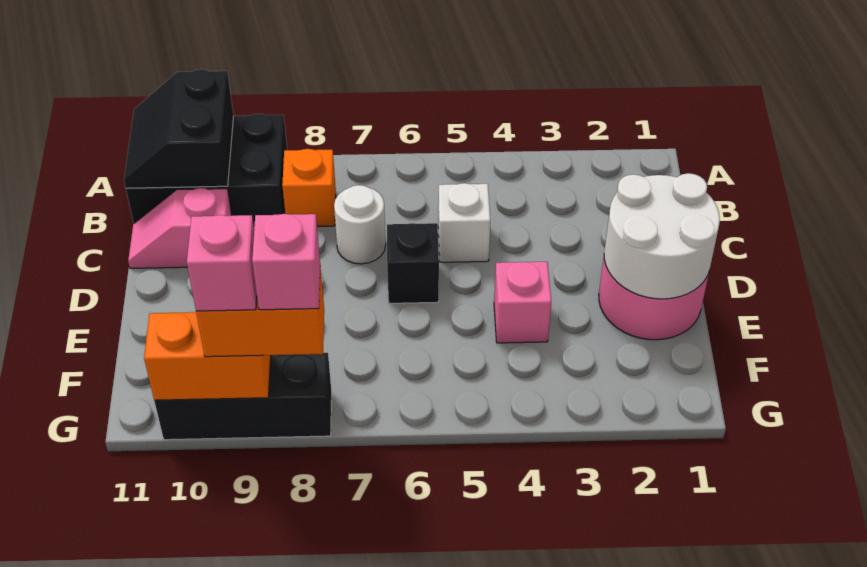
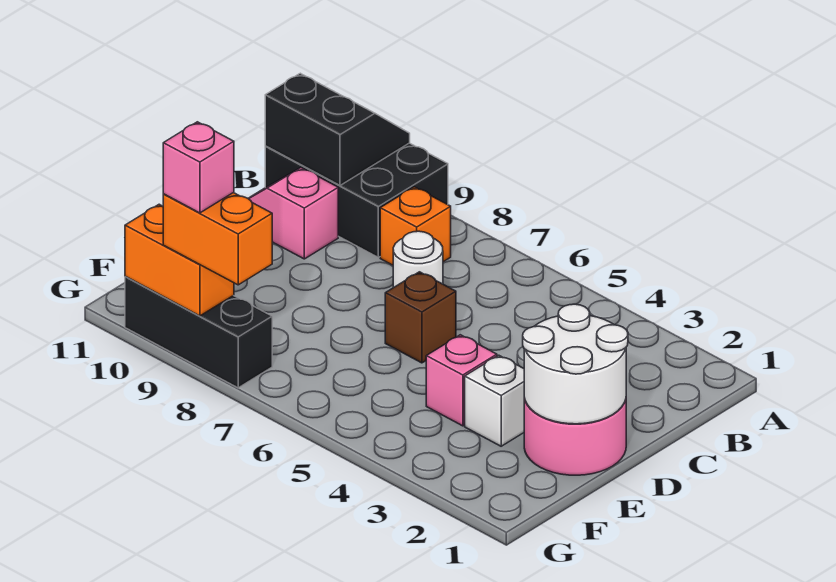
black slope A10:B11 level 2 top 10 -> black slope A10:B11 level 2 top B
white brick C5 level 1 -> white brick E3 level 1
black brick D6 level 1 -> brown brick D6 level 1
pink brick G8 level 4 -> none

